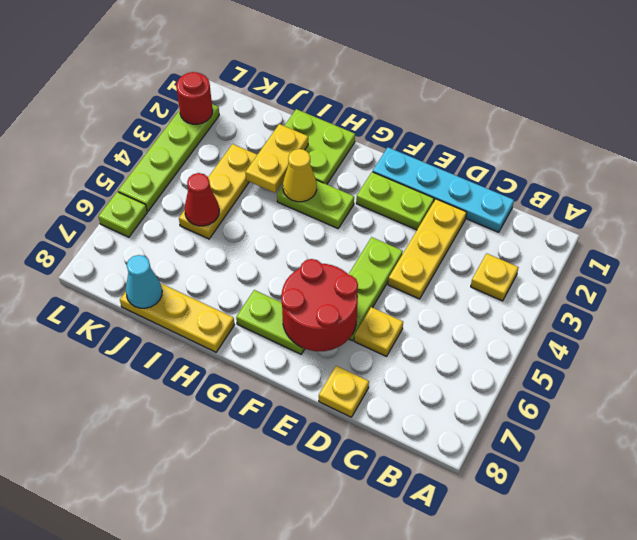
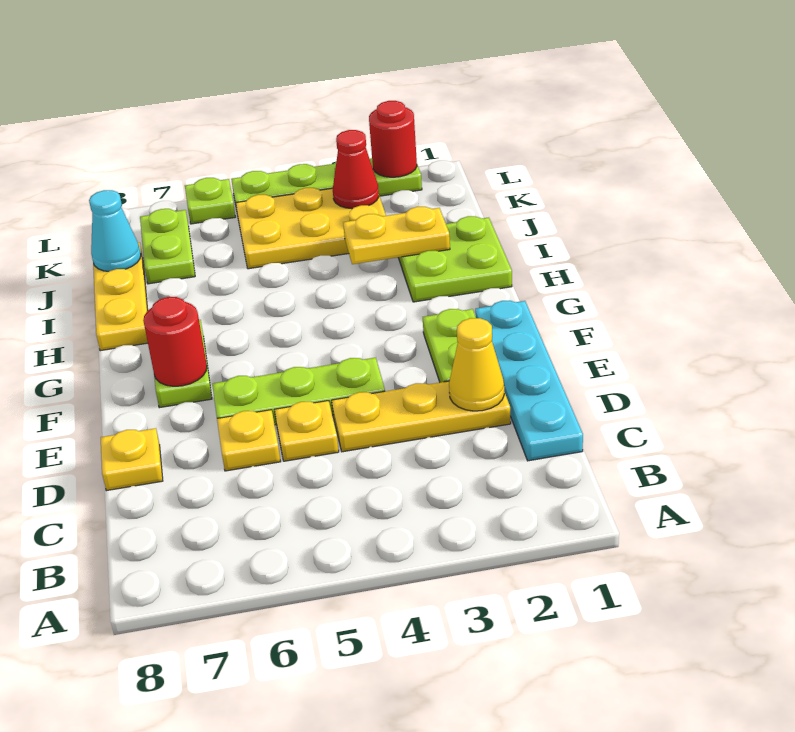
yellow plate B3 level 1 -> yellow plate D5 level 1
red round brick E6:F7 level 2 -> red round brick F7 level 2
lime plate G3:H3 level 1 -> lime plate J7:K7 level 1
yellow cone H3 level 2 -> yellow cone D2 level 2
yellow plate J3:J5 level 1 -> yellow plate J3:K5 level 1
red cone J5 level 2 -> red cone K3 level 2

